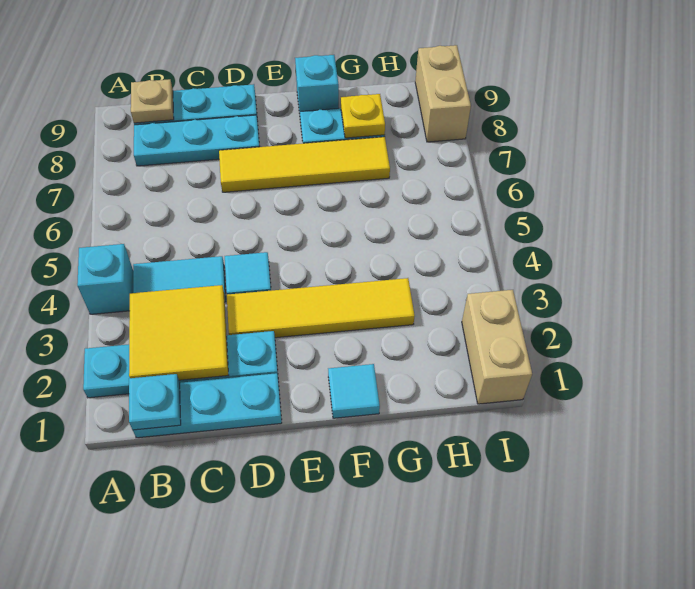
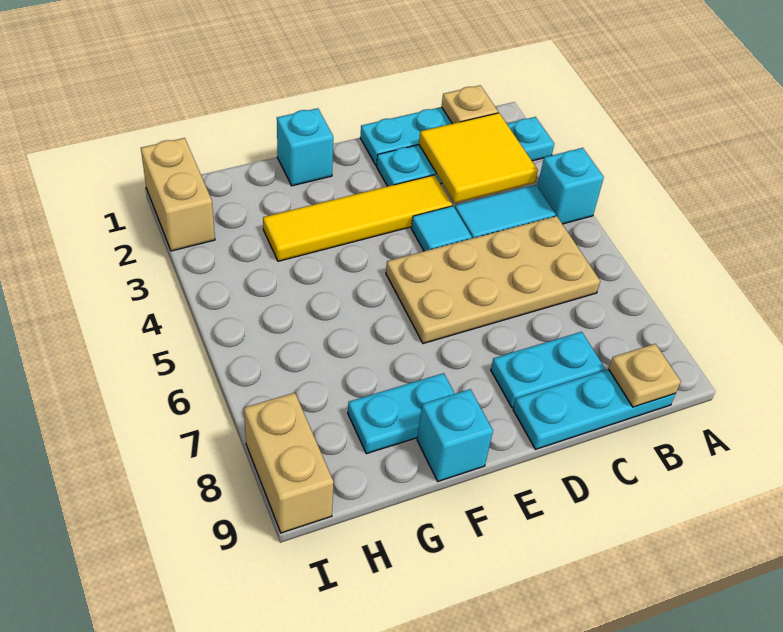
cyan plate B1 level 2 -> tan plate B1 level 2
none -> tan plate B5:E6 level 1
cyan plate B8:D8 level 1 -> cyan plate C8:D8 level 1
yellow tile D7:G7 level 1 -> none
cyan tile F1 level 1 -> cyan brick F1 level 1
yellow plate G8 level 2 -> none

